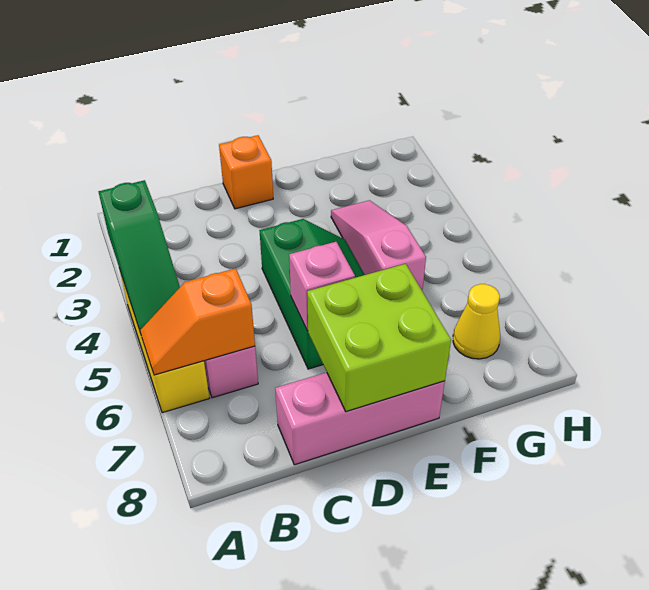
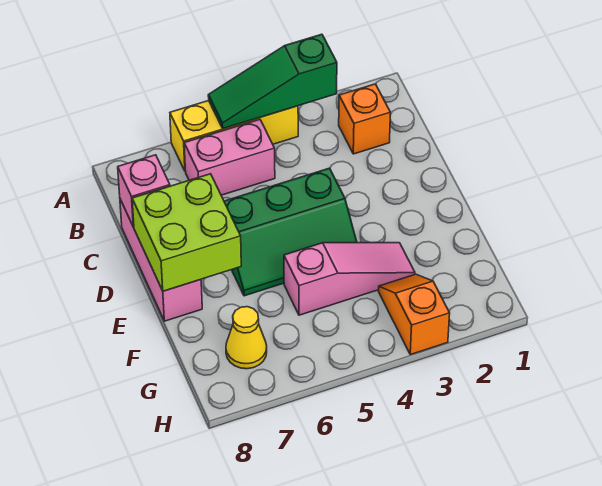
orange slope A6:B6 level 2 top B -> orange slope G3:H3 level 1 top H
orange brick D1 level 1 -> orange brick B2 level 1
pink brick D6 level 2 -> pink brick C8 level 2

